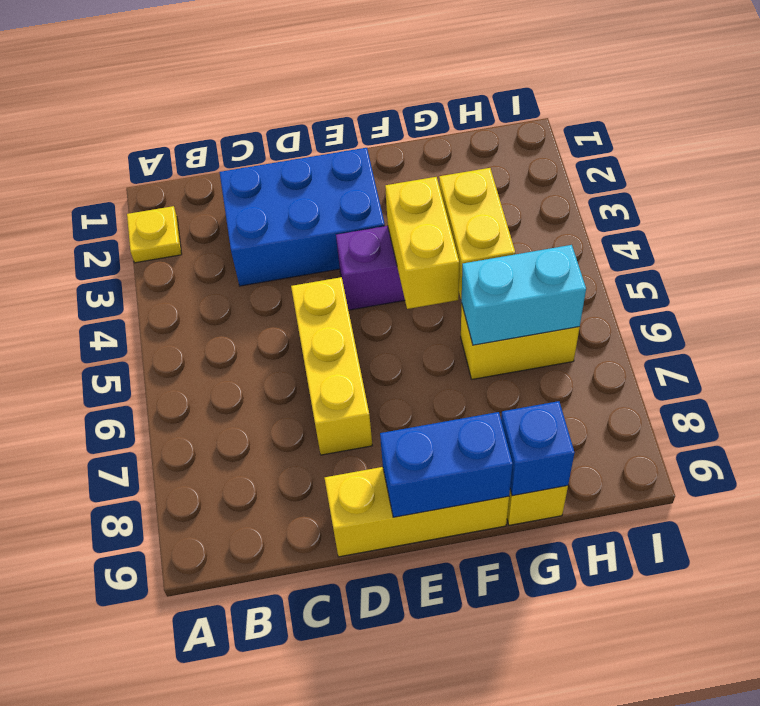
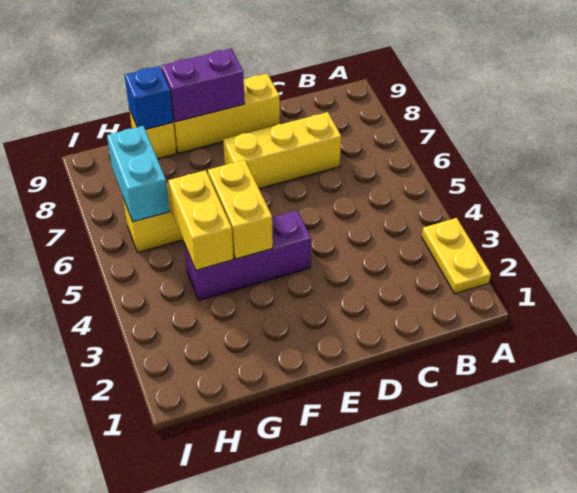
yellow plate A2 level 1 -> yellow plate A2:A3 level 1
blue brick C2:E3 level 1 -> none
yellow brick D5:D7 level 1 -> yellow brick C7:E7 level 1
blue brick E9:F9 level 2 -> purple brick E9:F9 level 2
cyan brick G6:H6 level 2 -> cyan brick H6:H7 level 2

